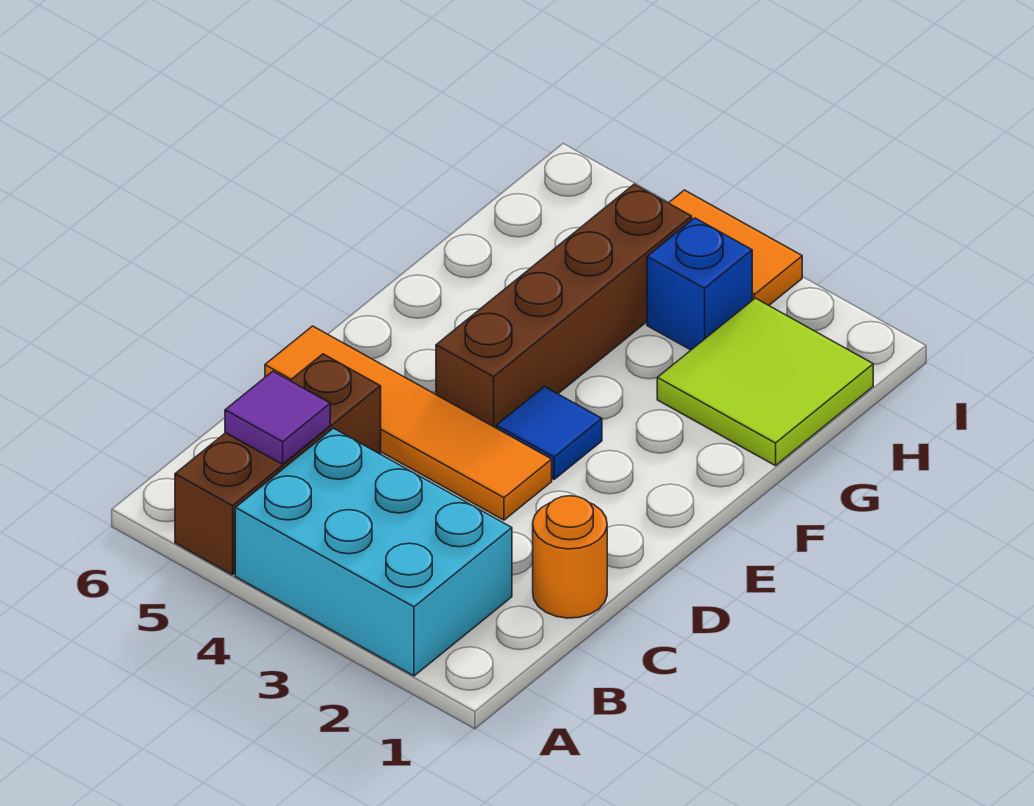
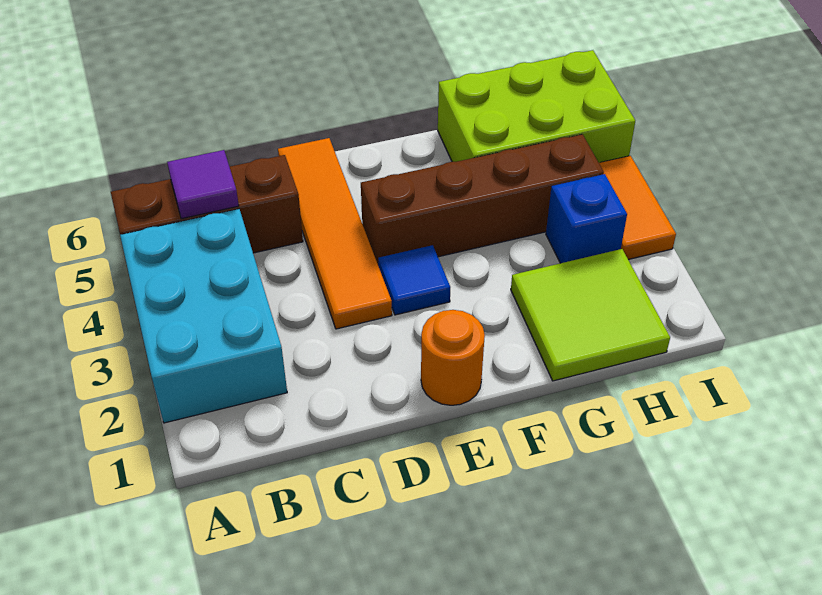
orange round brick C1 level 1 -> orange round brick E1 level 1
none -> lime brick G5:I6 level 1

